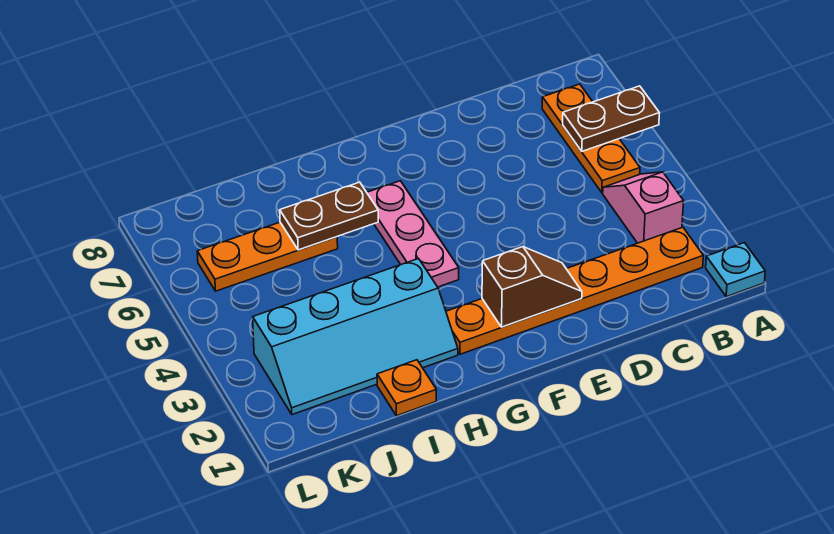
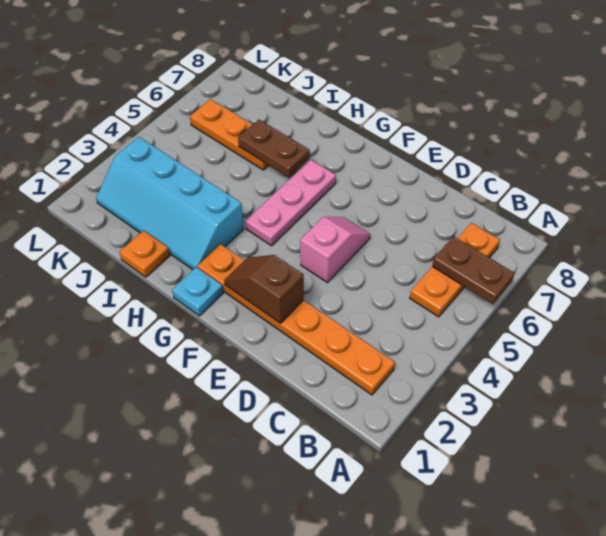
cyan plate A1 level 1 -> cyan plate G1 level 1
pink slope B3:B4 level 1 top 3 -> pink slope E4:E5 level 1 top 4
brown slope E2:F2 level 2 top F -> brown slope E2:F2 level 2 top E

